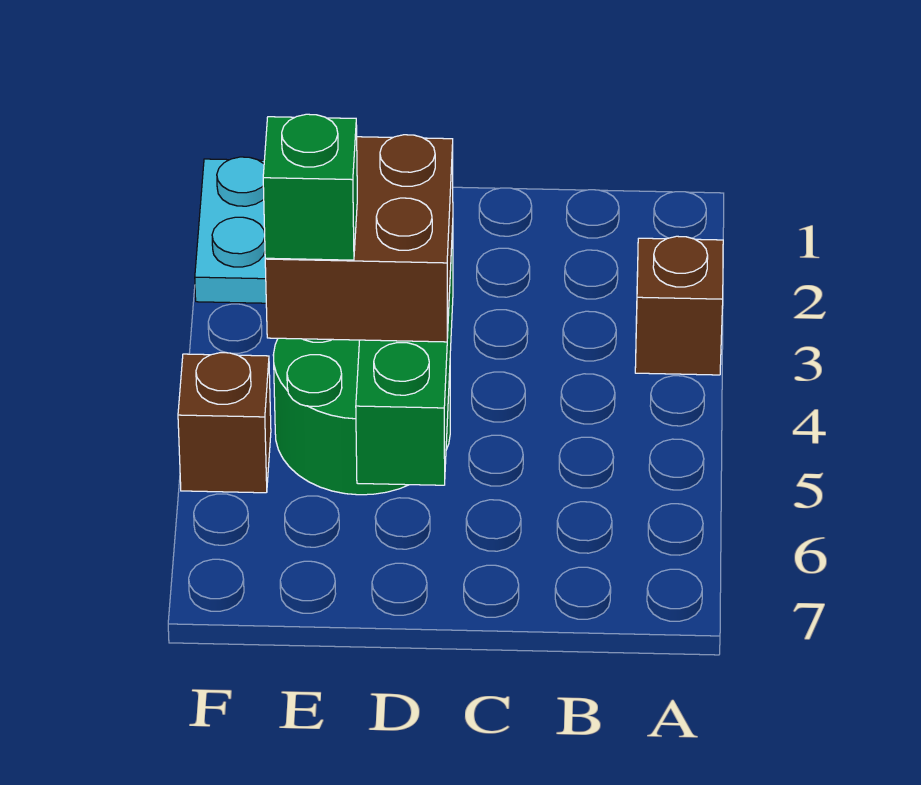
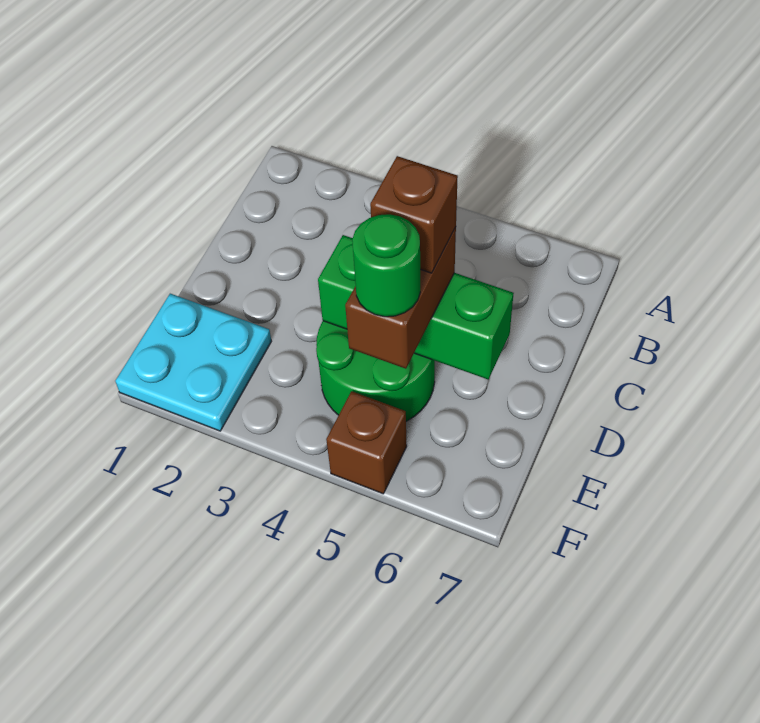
brown brick A3 level 1 -> brown brick D5 level 4
brown brick D4:E5 level 3 -> brown brick D5:E5 level 3
green brick E5 level 4 -> green round brick E5 level 4

